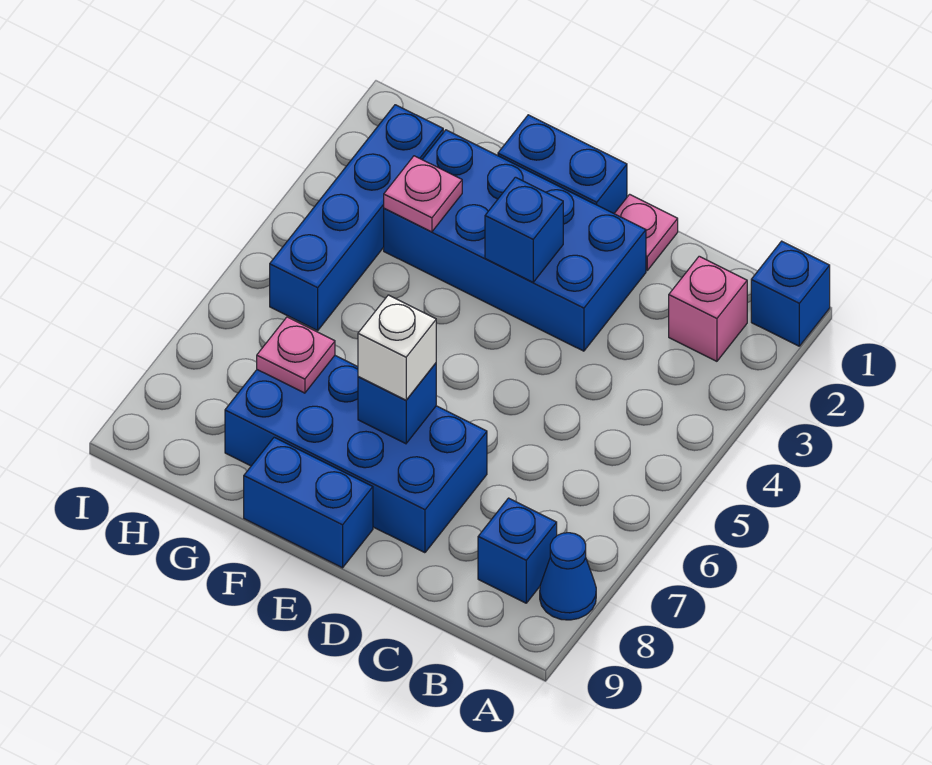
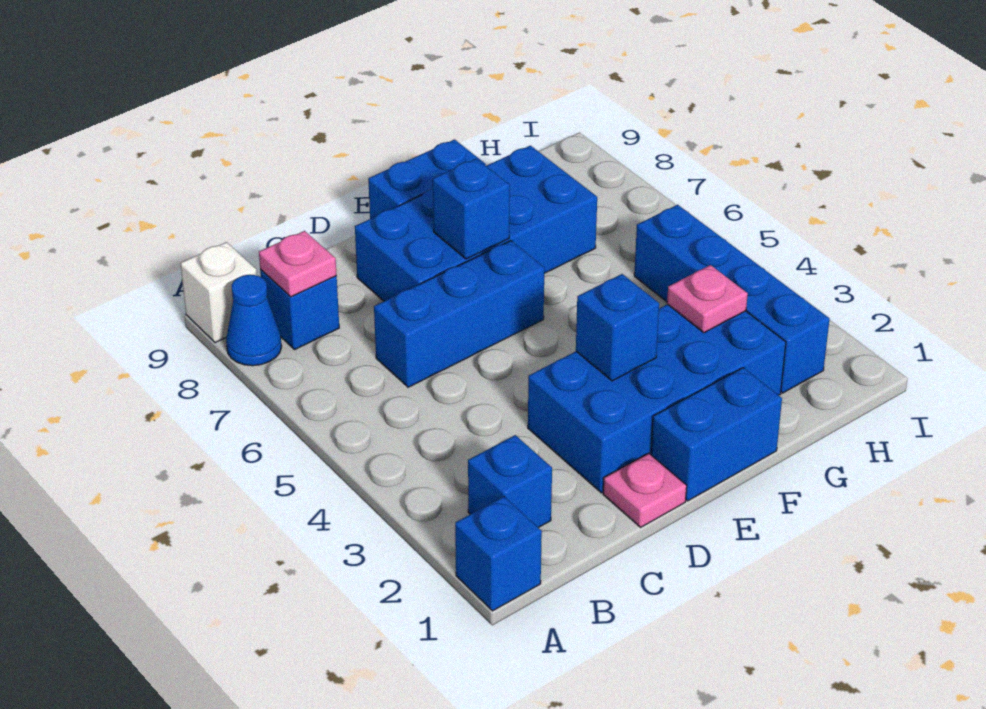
pink brick B2 level 1 -> blue brick B2 level 1
none -> blue brick C6:E6 level 1
white brick E7 level 3 -> white brick A9 level 1
pink plate G7 level 2 -> pink plate B8 level 2

